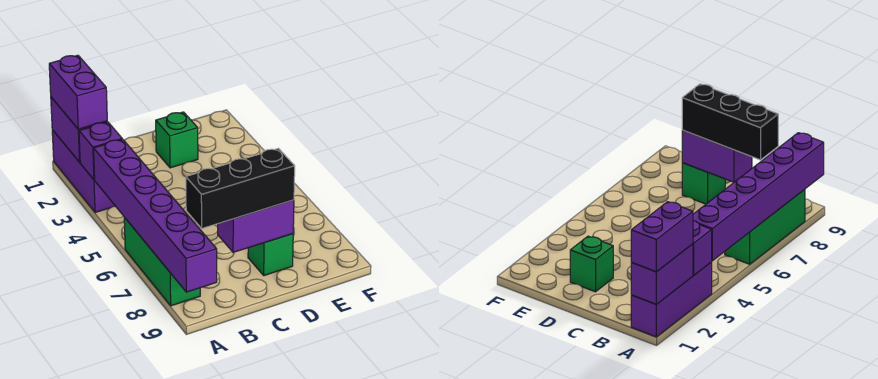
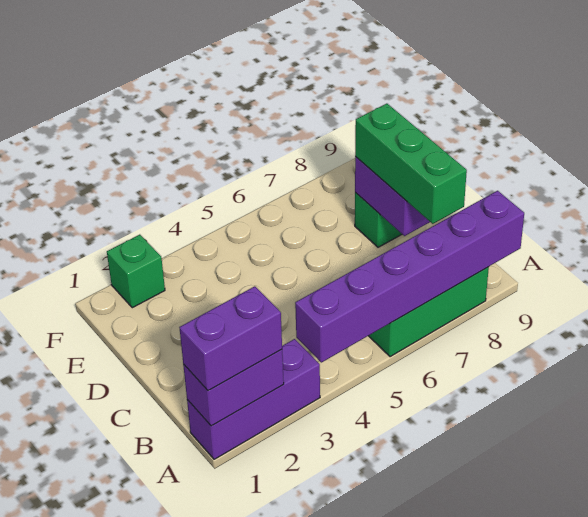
purple brick A3 level 2 -> none
black brick B8:D8 level 3 -> green brick B8:D8 level 3
green brick D2 level 1 -> green brick F2 level 1

